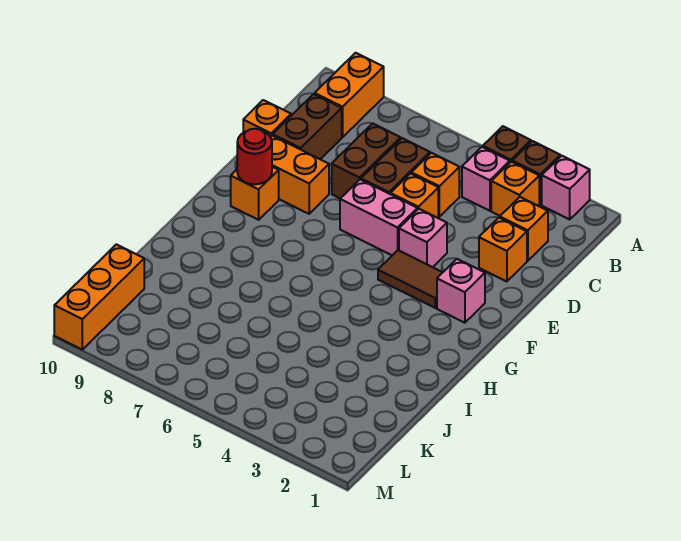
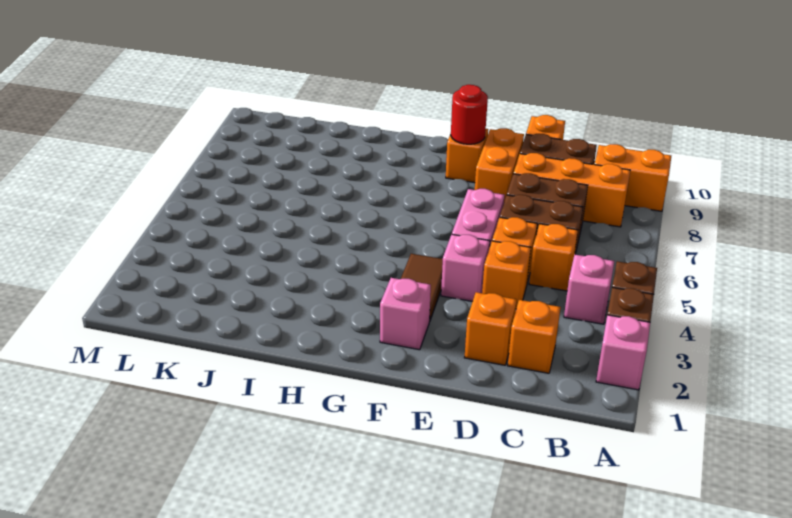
orange brick B3 level 1 -> orange brick D4 level 1
orange brick K10:M10 level 1 -> orange brick B8:D8 level 1

